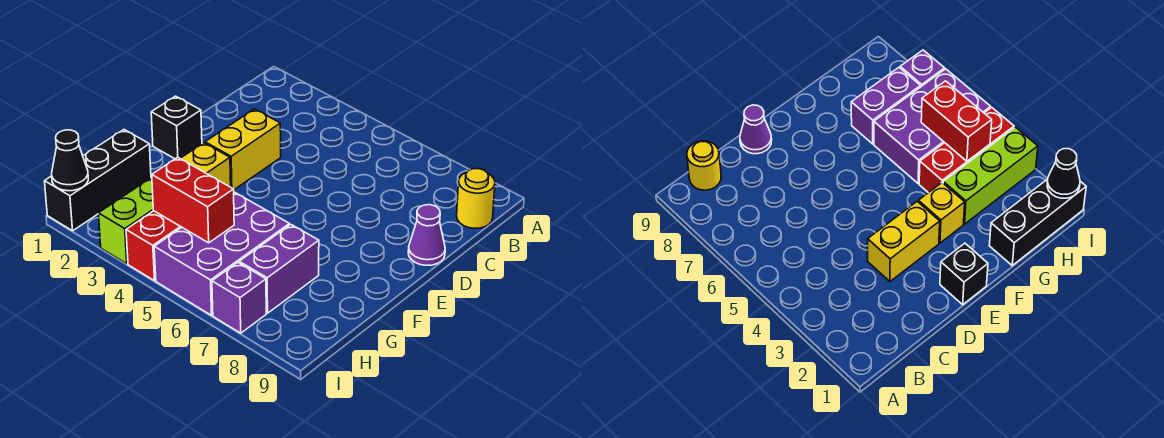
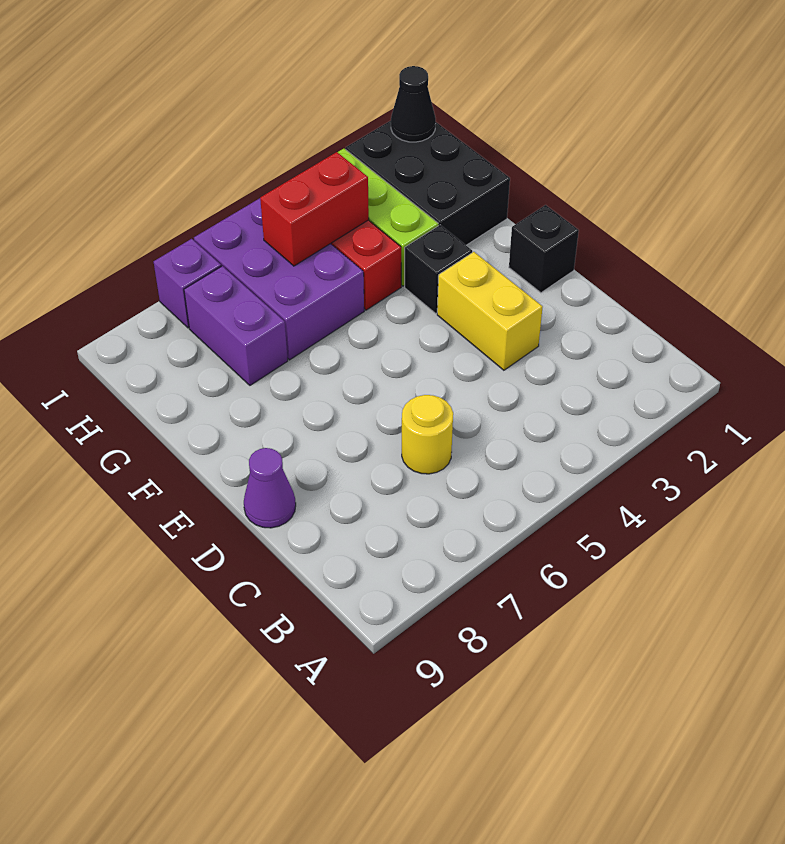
yellow round brick B9 level 1 -> yellow round brick C6 level 1
yellow brick F3 level 1 -> black brick F3 level 1
black brick G1:I1 level 1 -> black brick G1:I2 level 1

